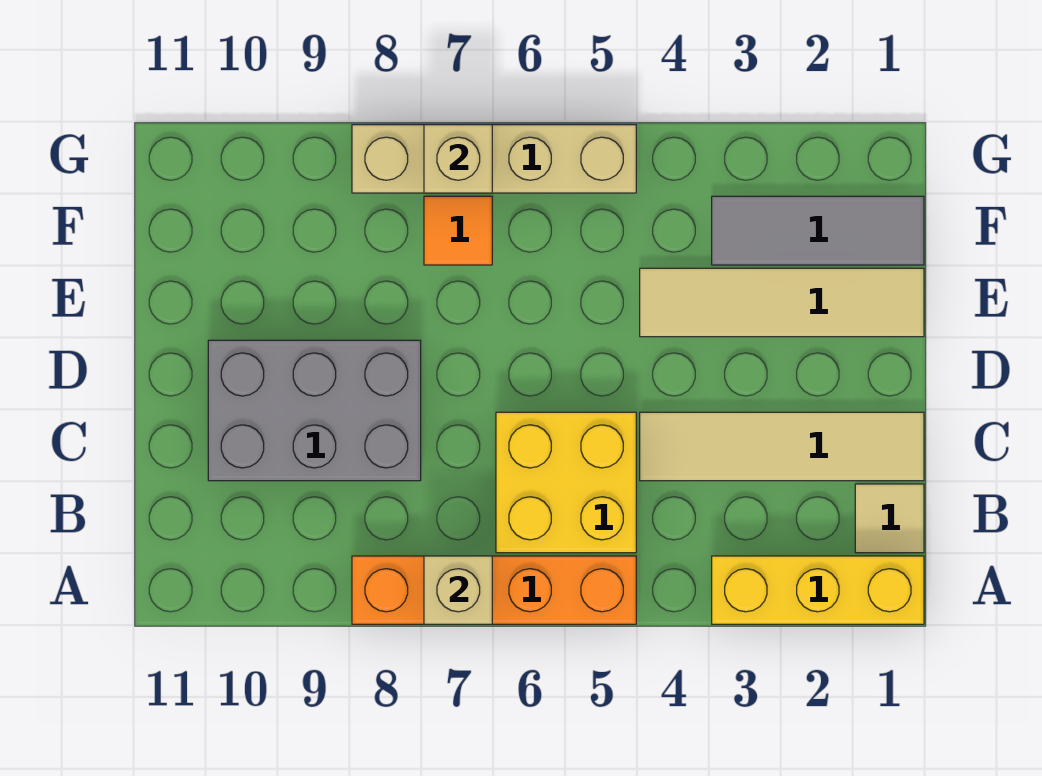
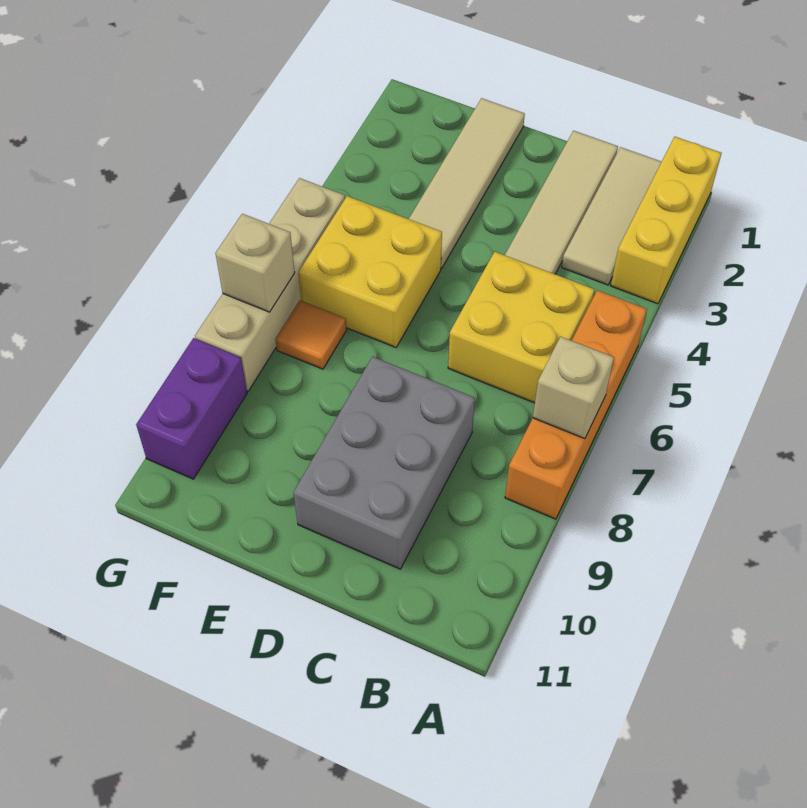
tan tile B1 level 1 -> tan tile B1:B3 level 1
none -> yellow brick E5:F6 level 1
grey tile F1:F3 level 1 -> none
none -> purple brick G9:G10 level 1

